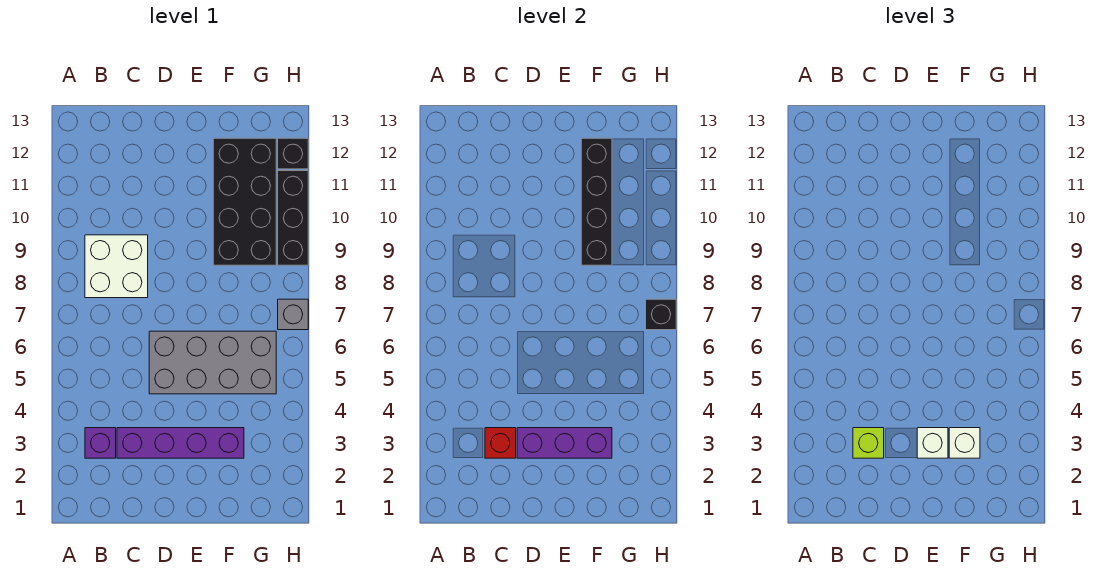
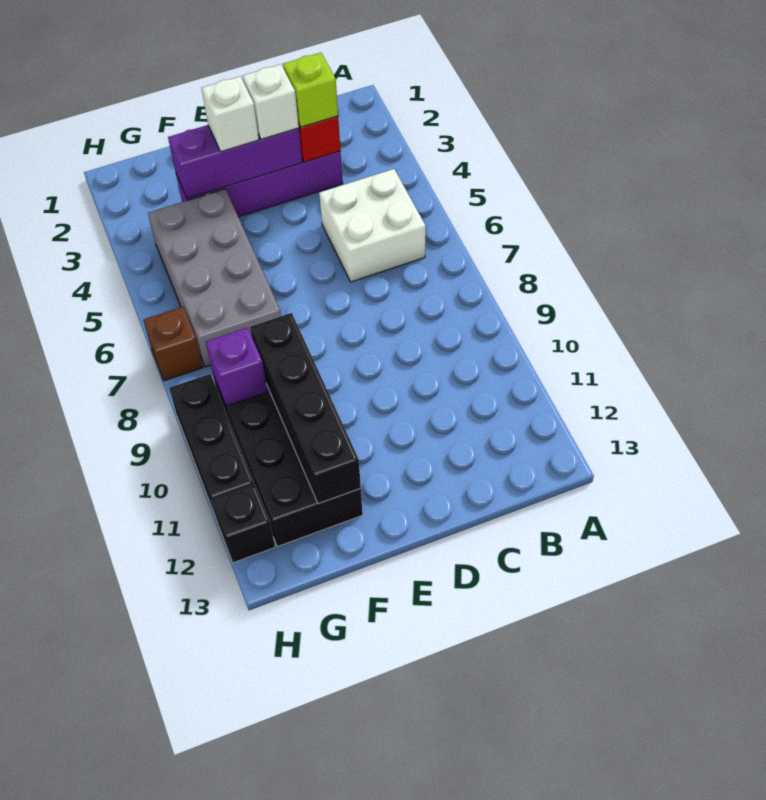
purple brick B3 level 1 -> purple brick G9 level 2
white brick B8:C9 level 1 -> white brick B5:C6 level 1
grey brick D5:G6 level 1 -> grey brick F4:G7 level 1
white brick F3 level 3 -> white brick D3 level 3
grey brick H7 level 1 -> brown brick H7 level 1
black brick H7 level 2 -> none

